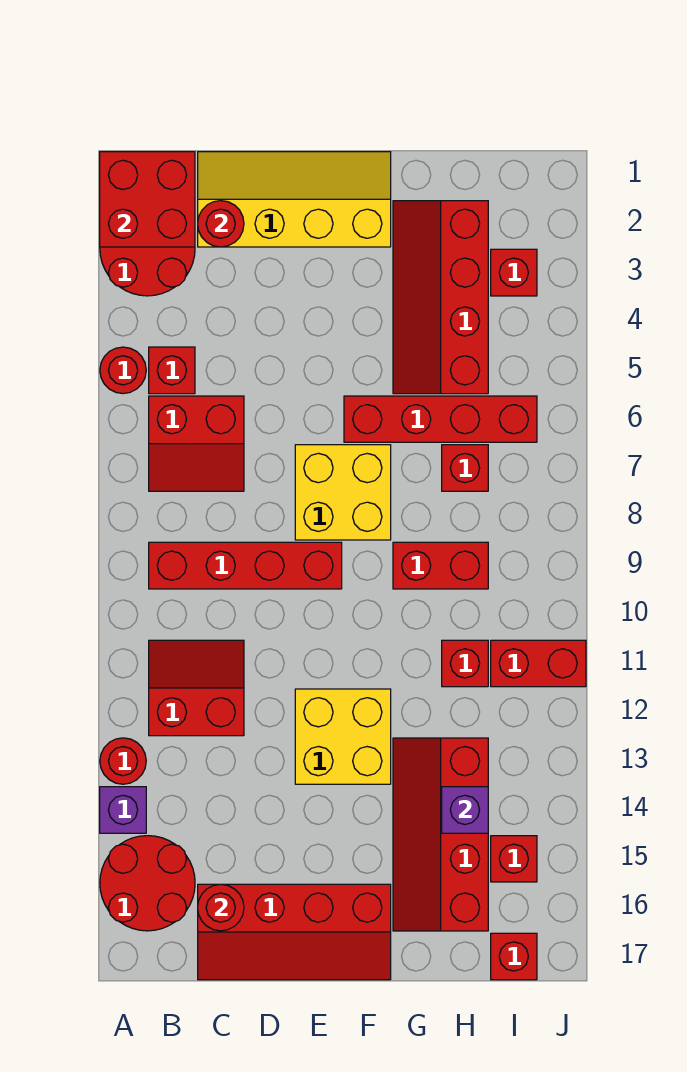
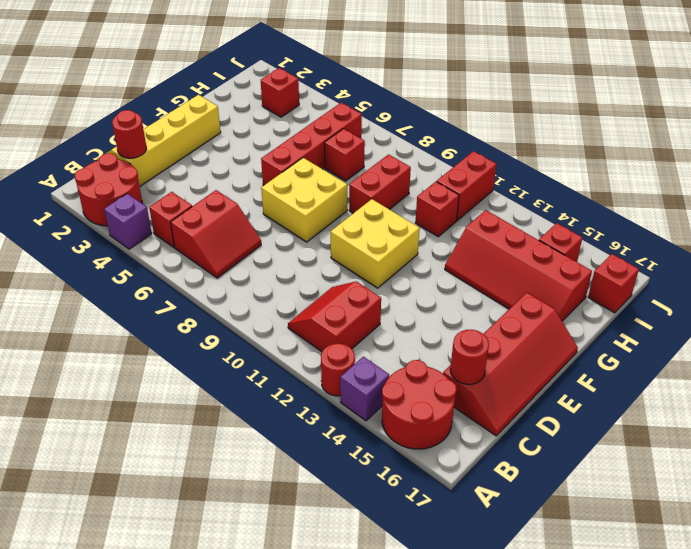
red brick A1:B2 level 2 -> none
red round brick A5 level 1 -> none
red brick B9:E9 level 1 -> none
yellow brick E12:F13 level 1 -> yellow brick E10:F11 level 1
red slope G2:H5 level 1 top H -> none
purple brick H14 level 2 -> purple brick A4 level 1

